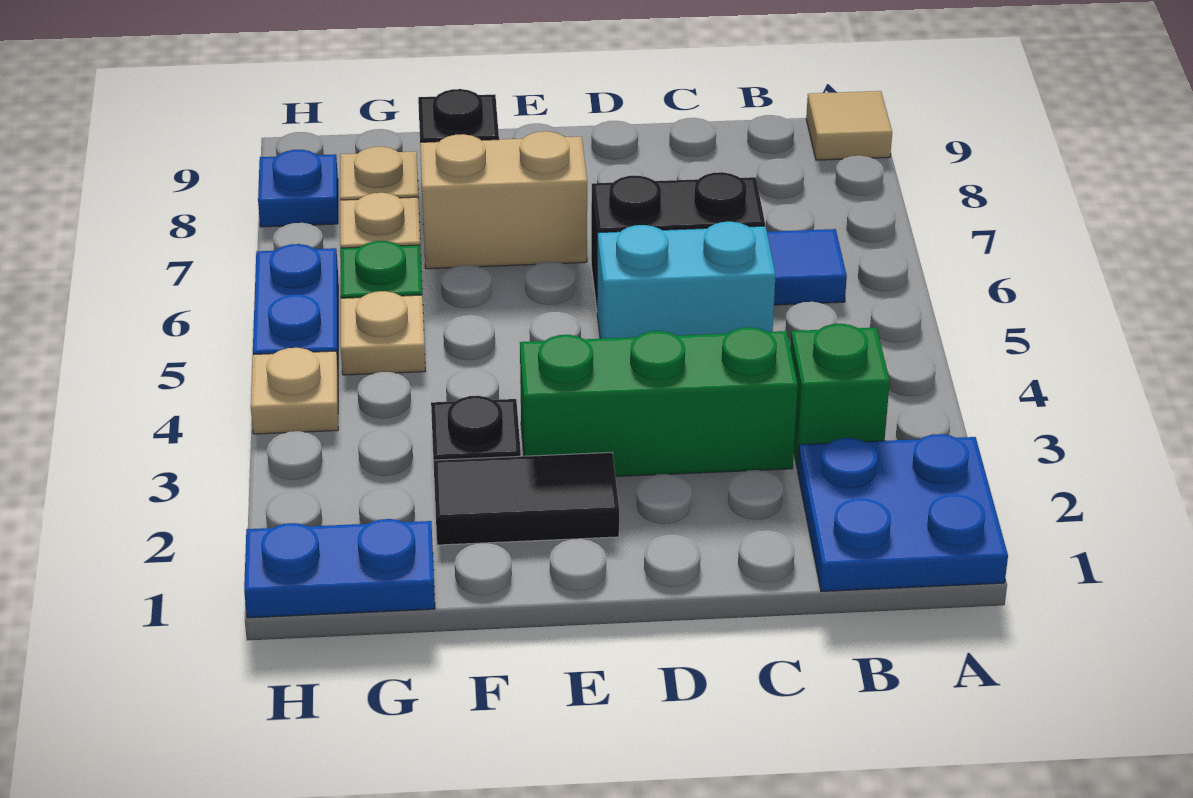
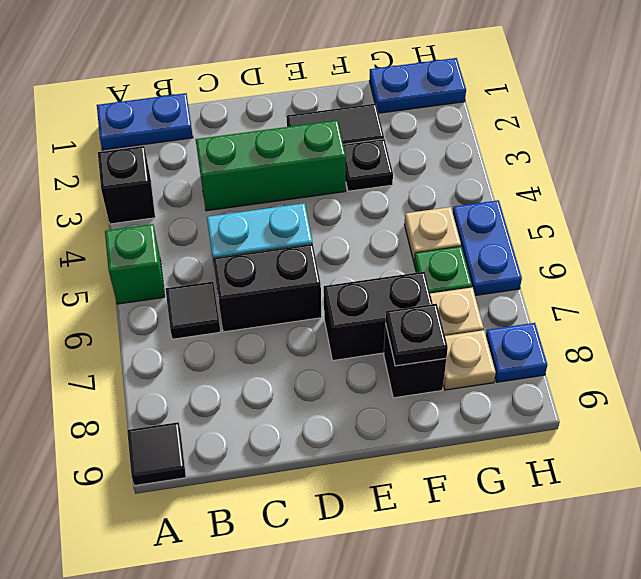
blue plate A1:B2 level 1 -> blue plate A1:B1 level 1
none -> black brick A3 level 1
tan tile A9 level 1 -> black tile A9 level 1
green brick B3 level 1 -> green brick A5 level 1
blue tile B6 level 1 -> black tile B6 level 1
tan brick E7:F7 level 1 -> black brick E7:F7 level 1
none -> black plate F8 level 2
tan plate H4 level 1 -> none

